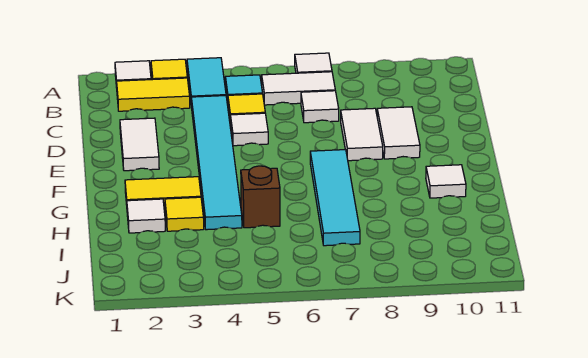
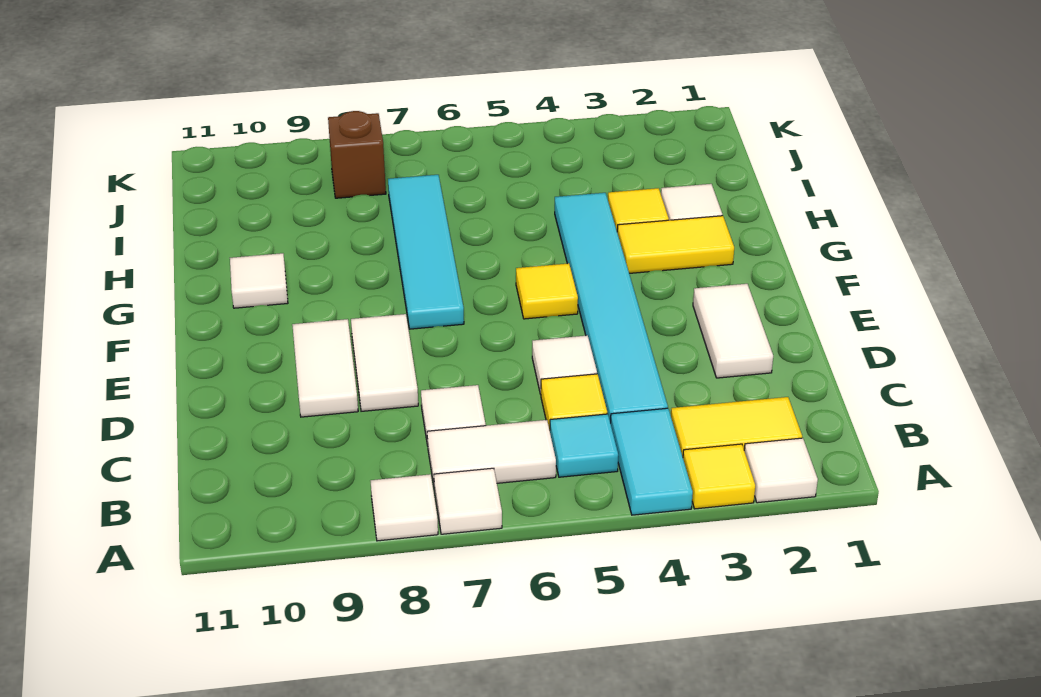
none -> white tile A8 level 1
none -> yellow tile F5 level 1
brown brick H5 level 1 -> brown brick J8 level 1

